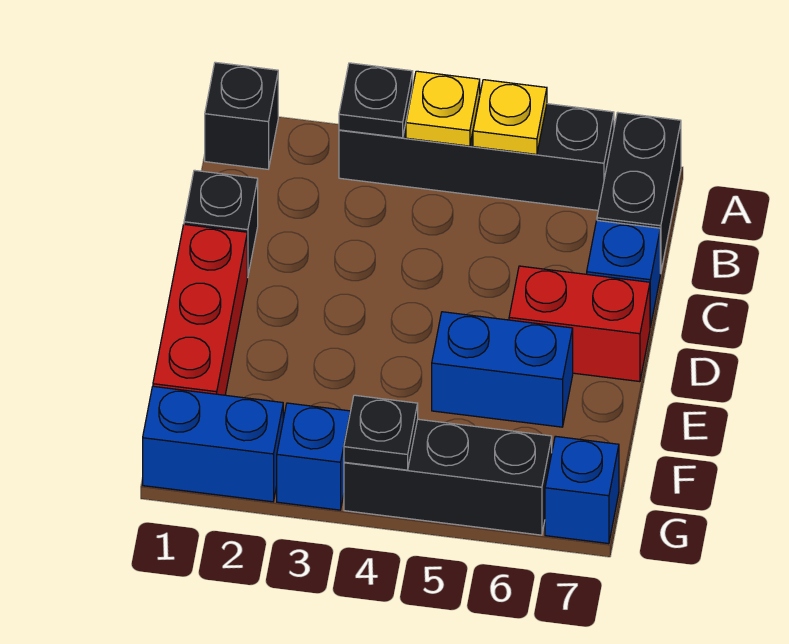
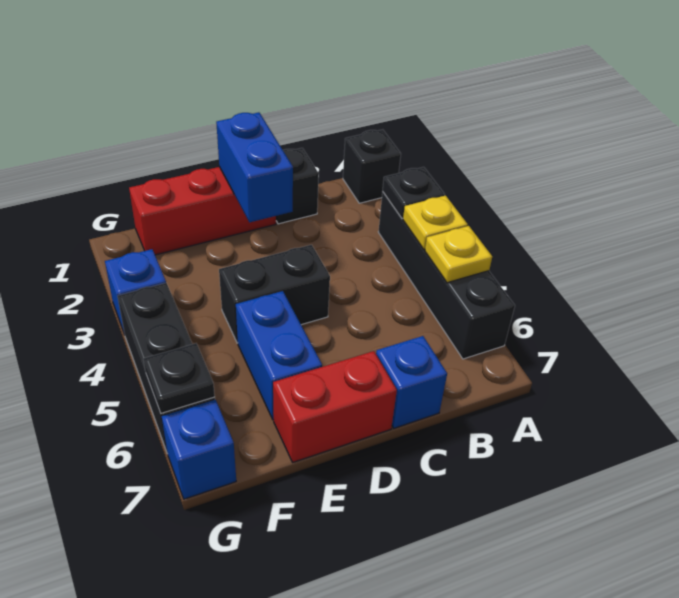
black brick A7:B7 level 1 -> black brick D4:E4 level 1
red brick D6:D7 level 1 -> red brick D7:E7 level 1
blue brick G1:G2 level 1 -> blue brick D1:D2 level 2
black plate G4 level 2 -> black plate G6 level 2

